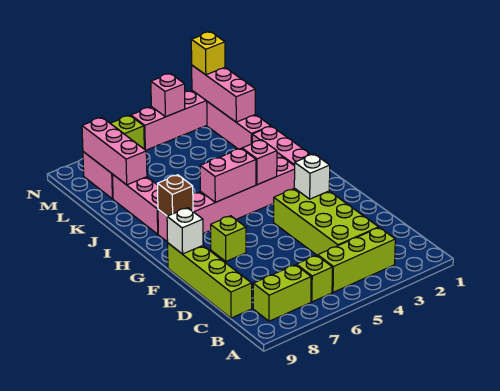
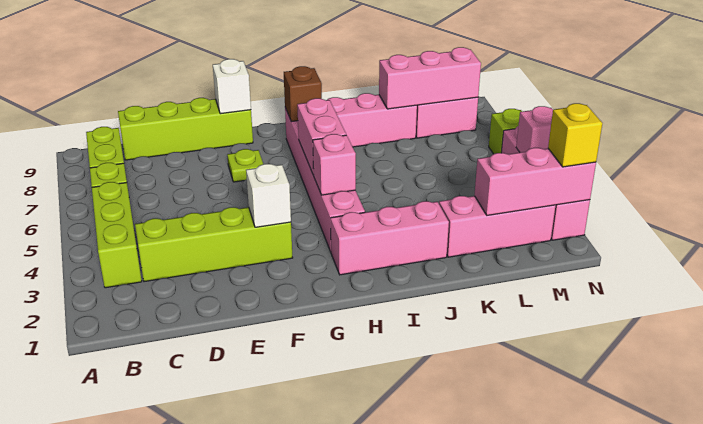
lime brick C3:F4 level 1 -> lime brick C3:F3 level 1
lime brick F7 level 1 -> lime plate F7 level 1

